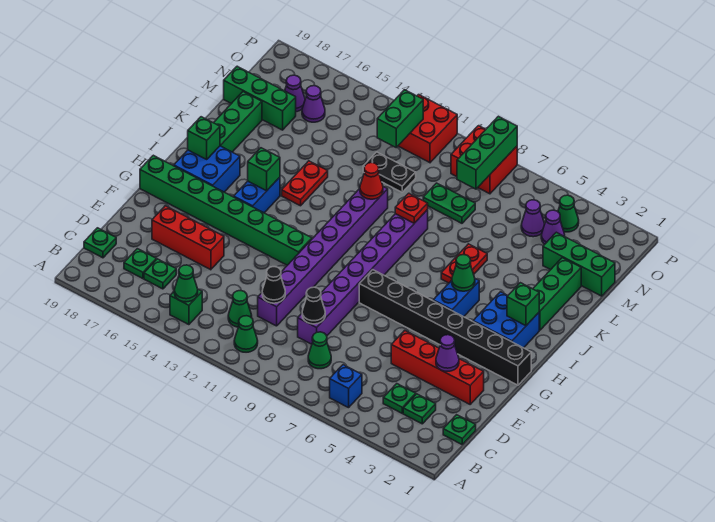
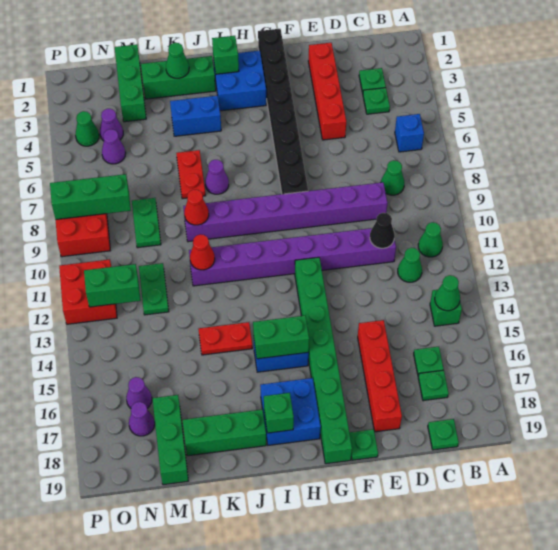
green plate C1 level 1 -> green plate F19 level 1
black cone D9 level 2 -> none
purple cone E3 level 2 -> purple cone J7 level 1
red brick E15:E17 level 1 -> red brick E15:E18 level 1
blue brick H5:I5 level 1 -> blue brick J4:K4 level 1
green cone I5 level 2 -> green cone K2 level 2
green brick I15 level 2 -> green brick H15:I15 level 2
red plate J6:K6 level 1 -> red plate K6:K7 level 1
red plate K9 level 2 -> red cone K9 level 2
black plate M11:M12 level 1 -> green plate M11:M12 level 1

